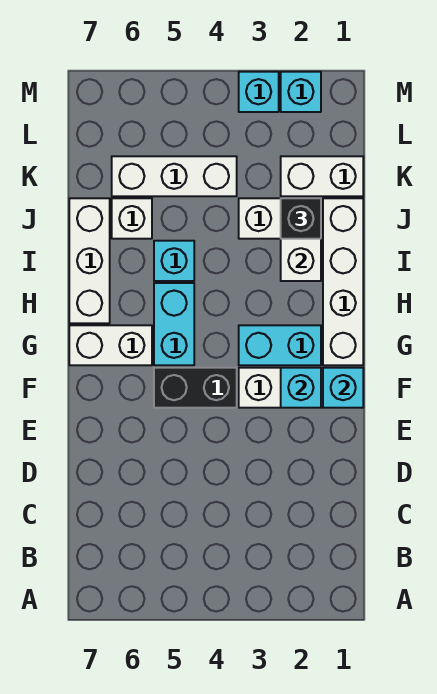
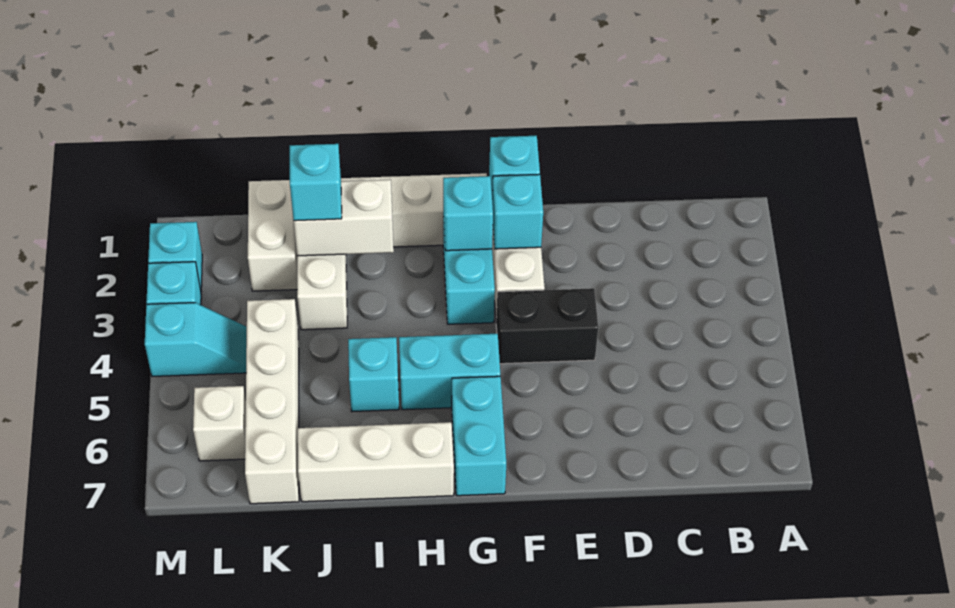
black brick F4:F5 level 1 -> black brick E4:F4 level 1
none -> cyan brick G2 level 2
white brick G6:G7 level 1 -> cyan brick G6:G7 level 1
black brick J2 level 3 -> cyan brick J2 level 3
white brick J6 level 1 -> white brick L6 level 1
white brick K4:K6 level 1 -> white brick K4:K7 level 1
none -> cyan slope L4:M4 level 1 top M

